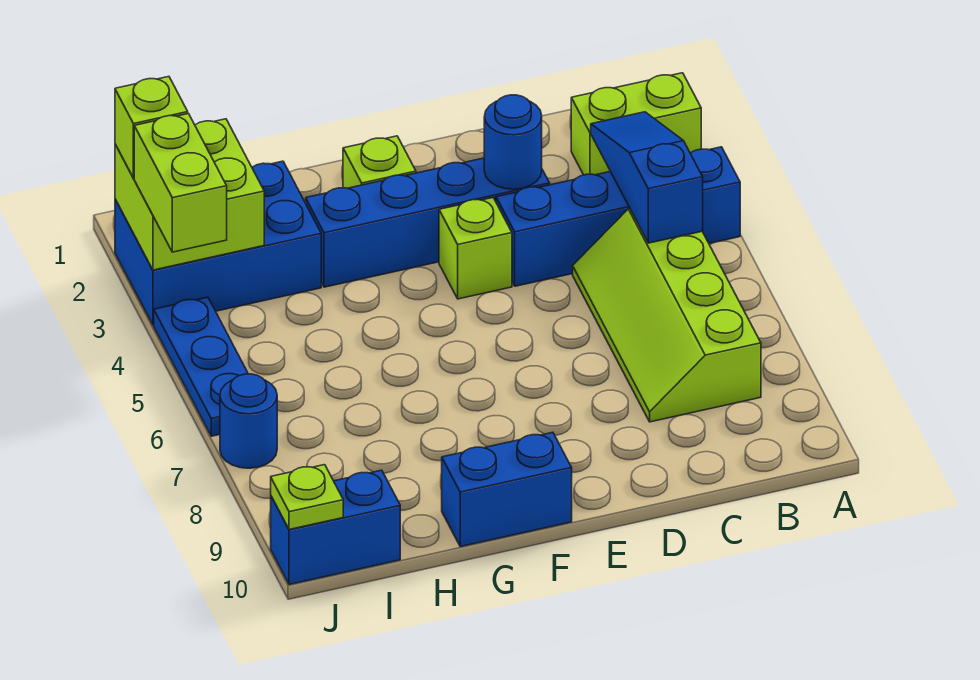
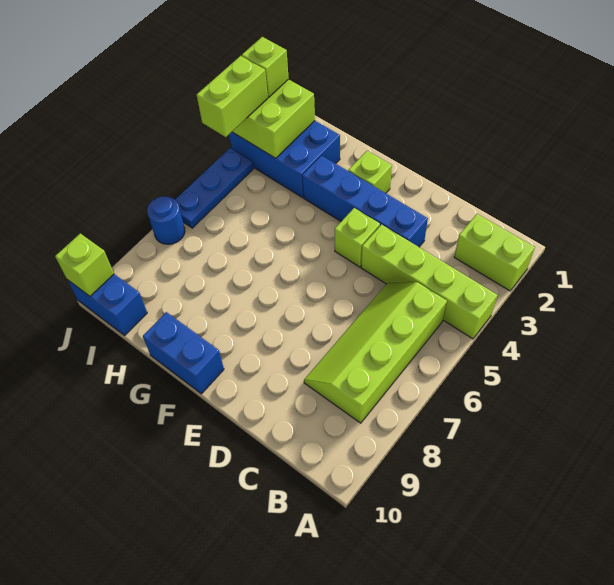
blue brick A4:D4 level 1 -> lime brick A4:D4 level 1
blue slope B3:B5 level 2 top 5 -> none
blue round brick D3 level 2 -> none
lime plate J10 level 2 -> lime brick J10 level 2

